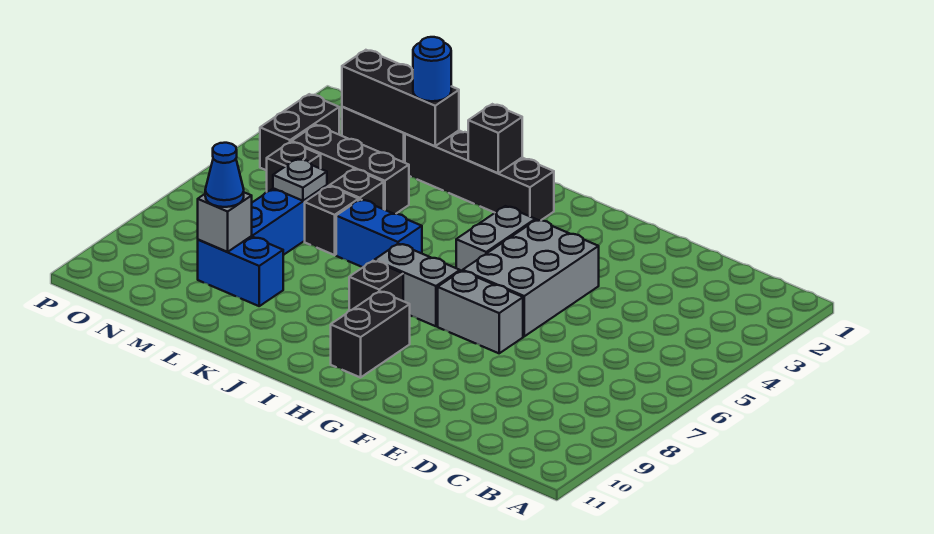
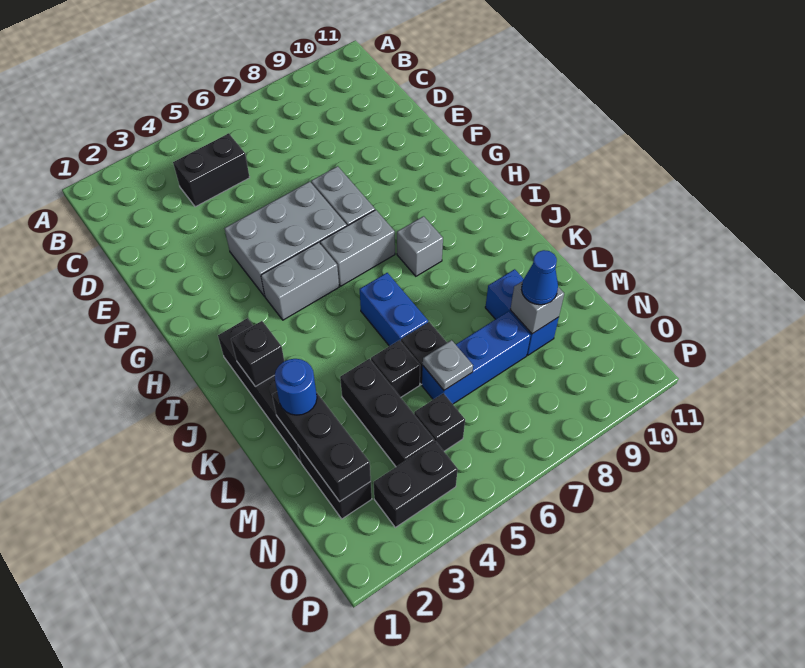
grey brick H7:I7 level 1 -> grey brick H6:H7 level 1
black brick H9:H10 level 1 -> black brick C4:C5 level 1
black brick I8 level 1 -> grey brick I8 level 1

